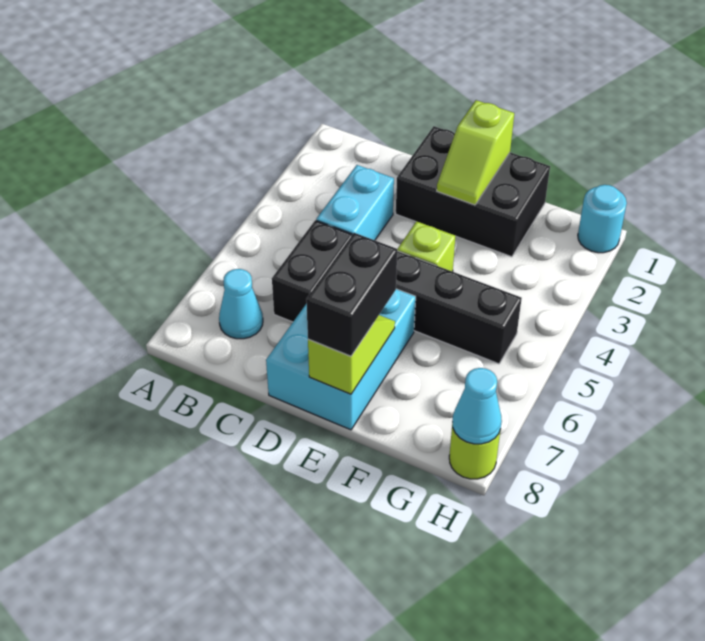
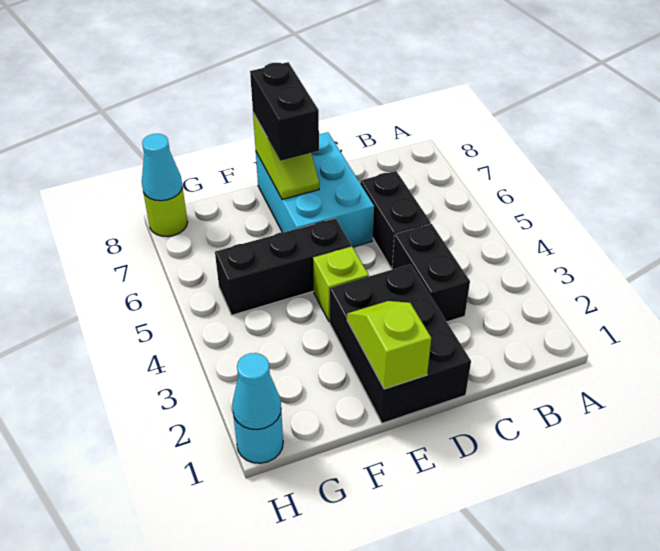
cyan cone B7 level 1 -> cyan cone H1 level 2
cyan brick C3:C4 level 1 -> black brick C3:C4 level 1
black brick D1:F2 level 1 -> black brick D1:E3 level 1

